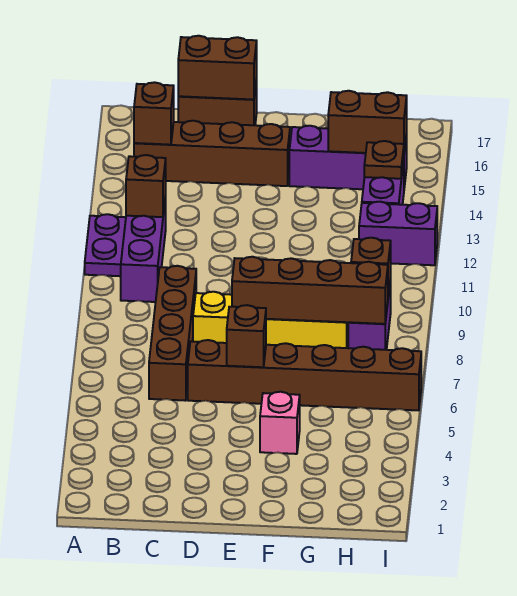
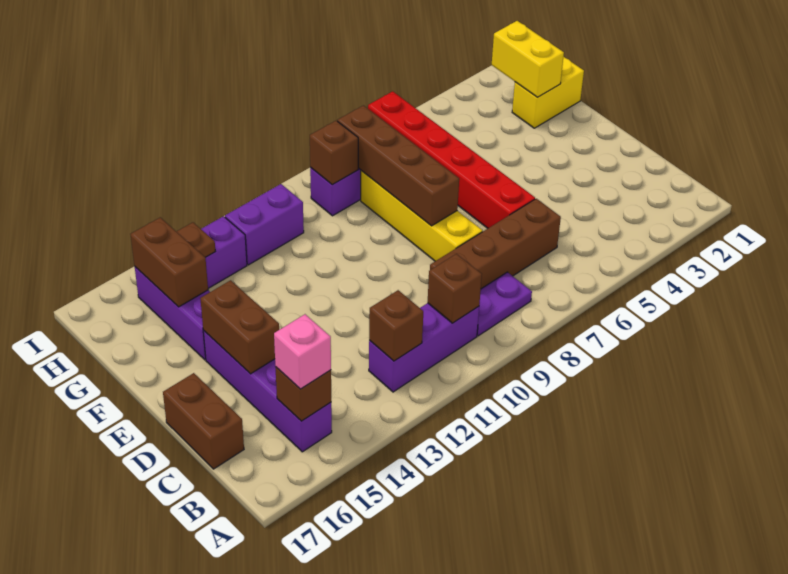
purple plate A11:A12 level 1 -> purple plate B8:B9 level 1
brown brick B15:E15 level 1 -> purple brick B15:E15 level 1
brown brick C17:D17 level 2 -> brown brick D15:E15 level 2
brown brick D6:I6 level 1 -> red brick D6:I6 level 1
brown brick E6 level 2 -> brown brick B10 level 2
pink brick F4 level 1 -> pink brick B15 level 3
none -> yellow brick G1:G2 level 1
none -> yellow brick G2:H2 level 2
purple brick H12:I12 level 1 -> purple brick H11:H12 level 1

